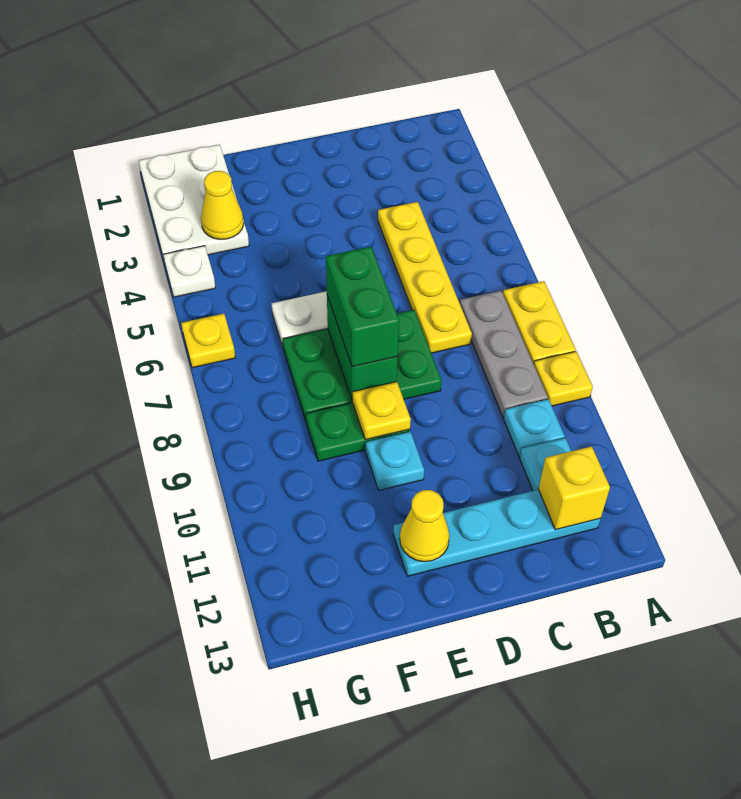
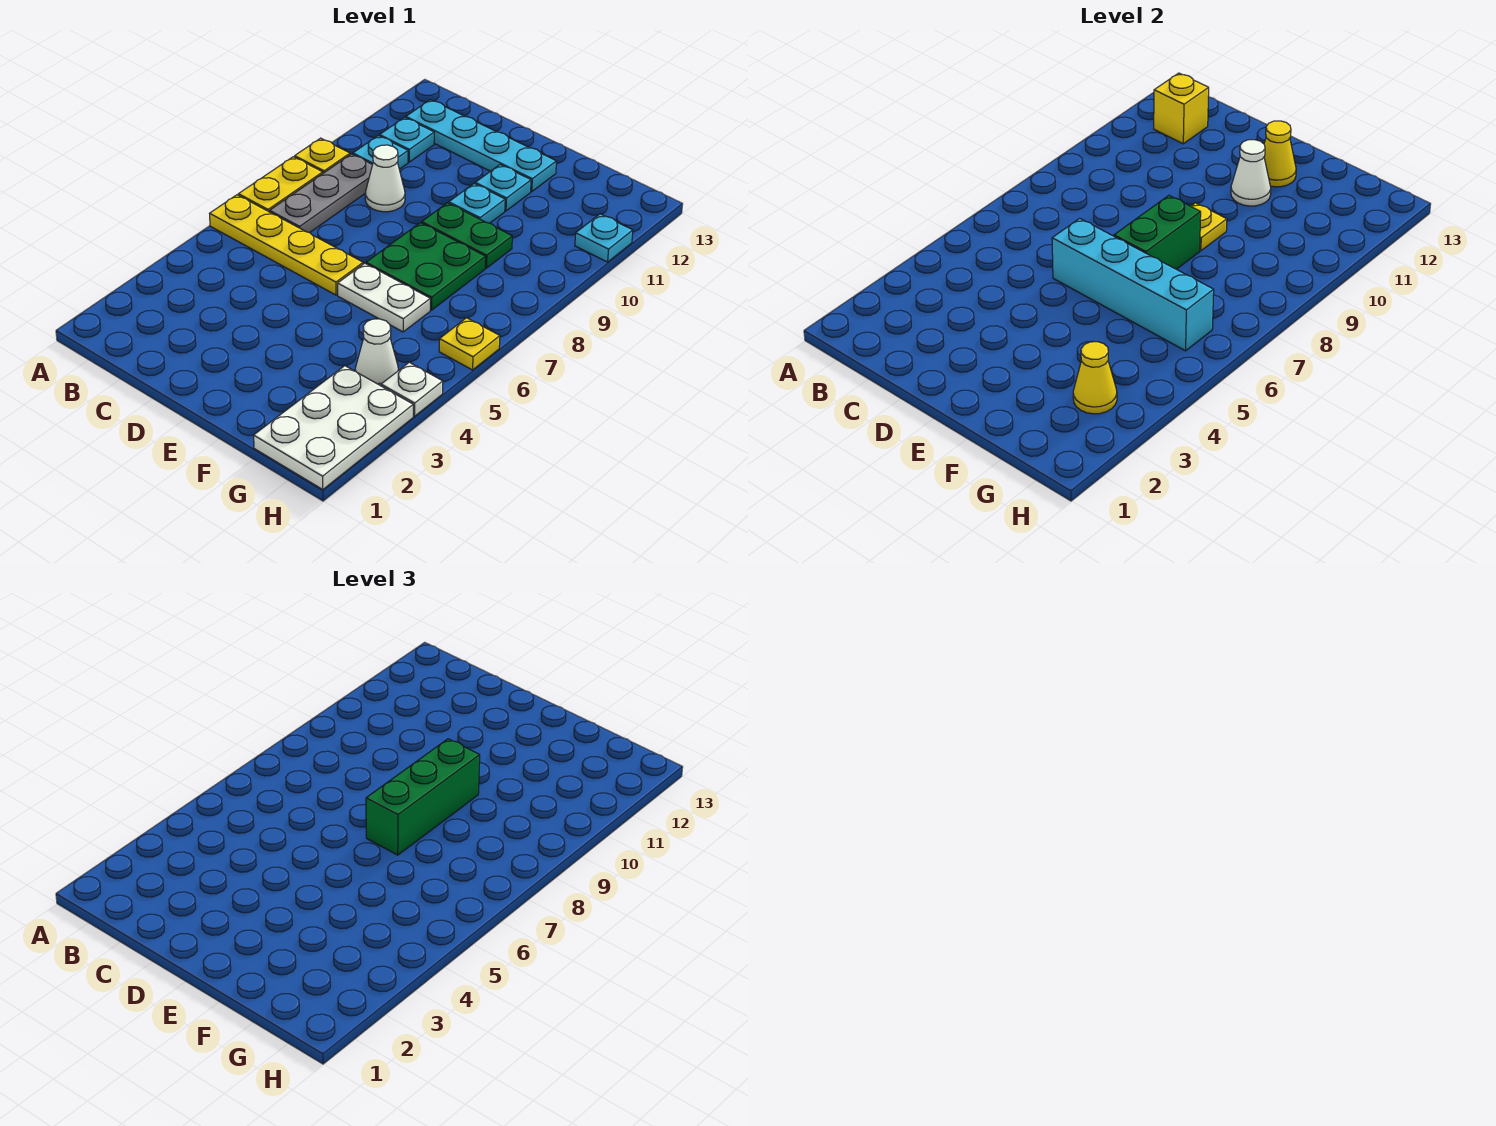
yellow plate C4:C7 level 1 -> yellow plate A6:D6 level 1
none -> white cone C9 level 1
none -> cyan brick D6:G6 level 2
green plate D7:F8 level 1 -> green plate E7:F8 level 1
green brick E7:E8 level 3 -> green brick E7:E9 level 3
none -> cyan plate E11 level 1
none -> white cone E11 level 2
none -> white cone G4 level 1
none -> cyan plate H11 level 1

